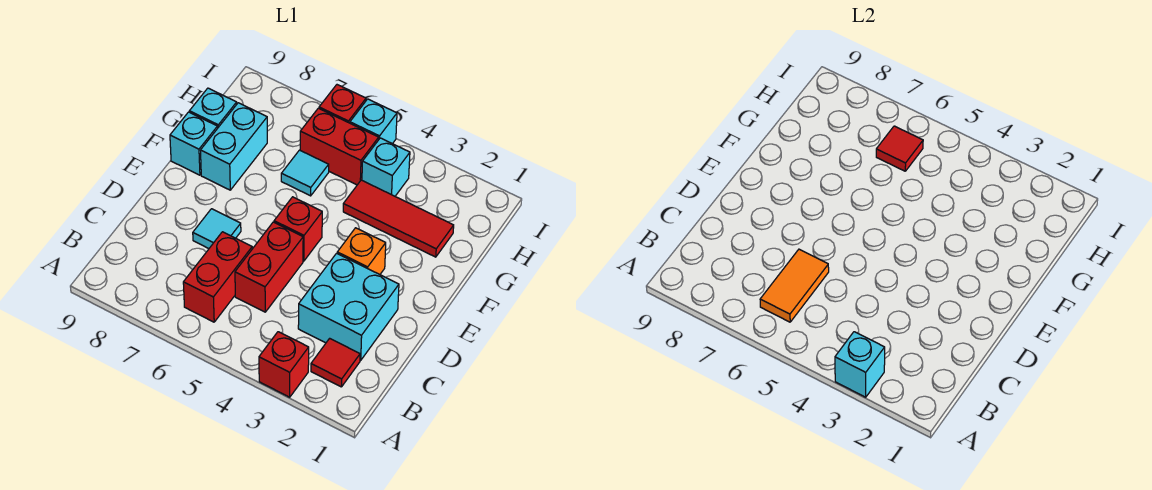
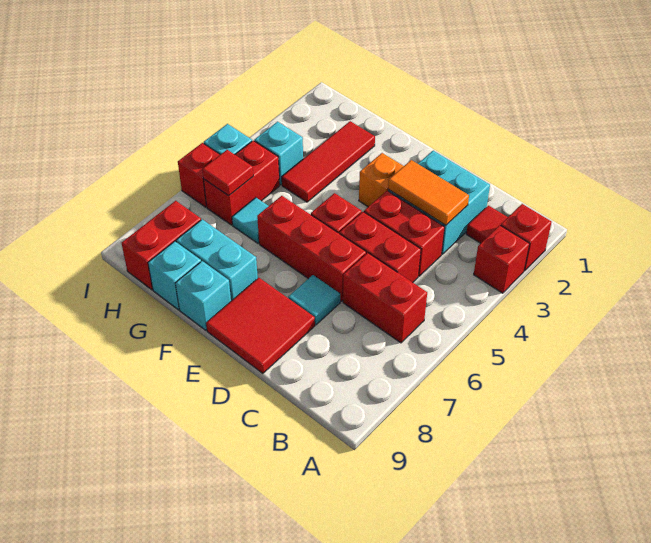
none -> red brick A2 level 1
cyan brick A3 level 2 -> none
orange tile B6:C6 level 2 -> orange tile C3:D3 level 2
none -> red brick C4:D4 level 1
none -> red brick D6:F6 level 1
none -> red tile D8:E9 level 1
none -> red brick H8:H9 level 1

